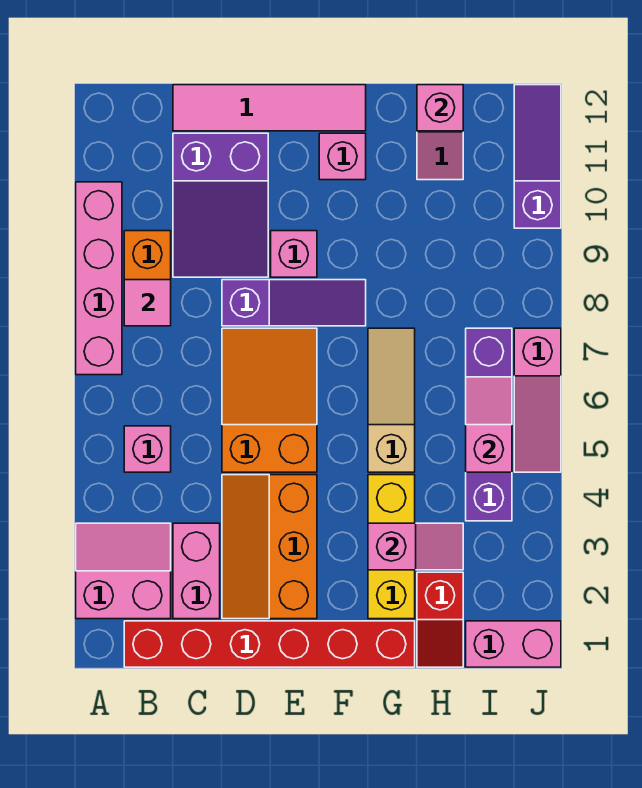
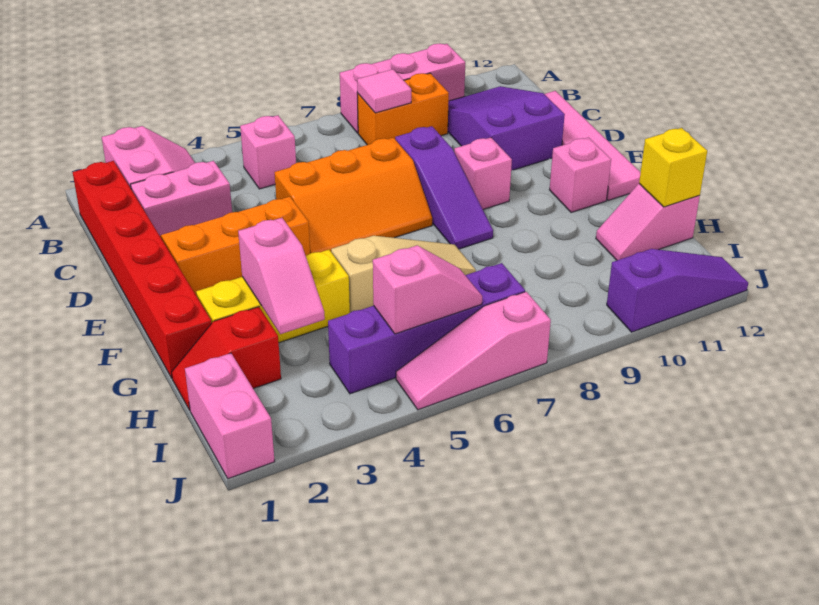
pink brick A7:A10 level 1 -> pink brick A8:A10 level 1
purple slope C9:D11 level 1 top 11 -> purple slope B10:D11 level 1 top D
orange slope D5:E7 level 1 top 5 -> orange slope D5:E7 level 1 top D
pink brick H12 level 2 -> yellow brick H12 level 2

